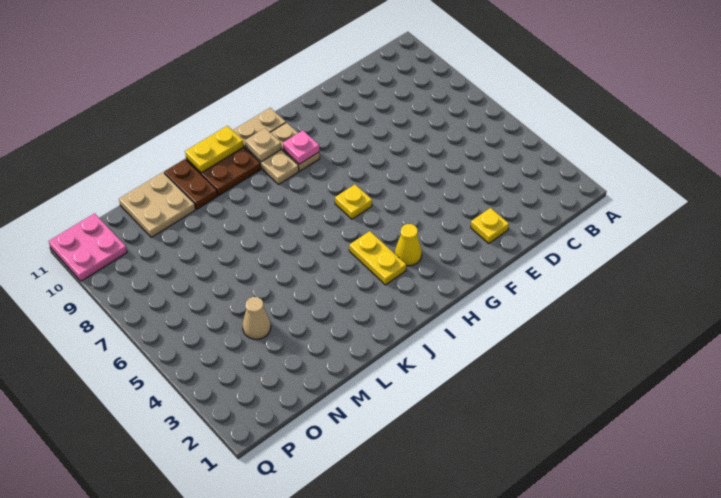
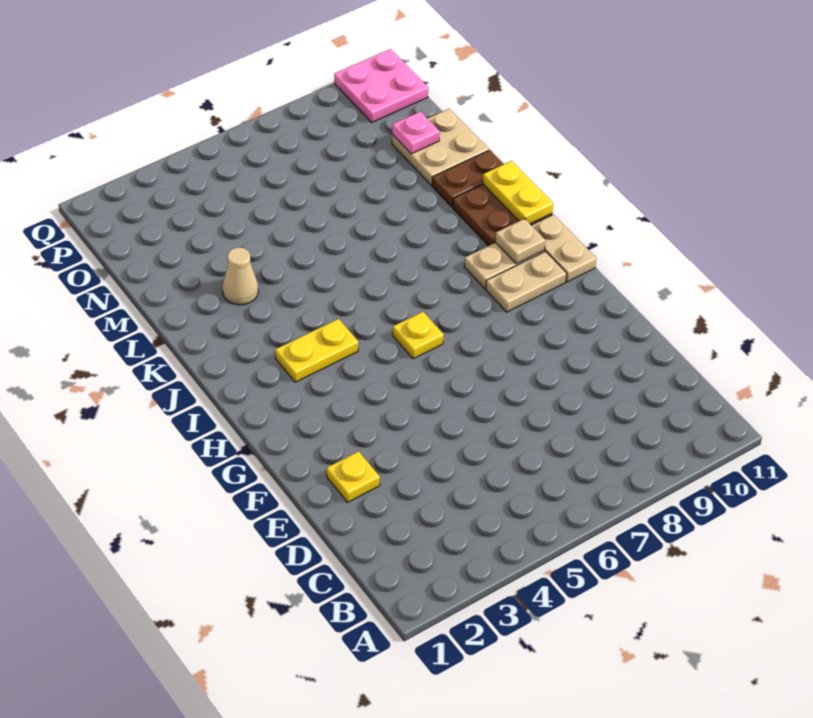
yellow cone H3 level 1 -> none
pink plate H9 level 2 -> pink plate N10 level 2
tan cone N4 level 1 -> tan cone L3 level 1

